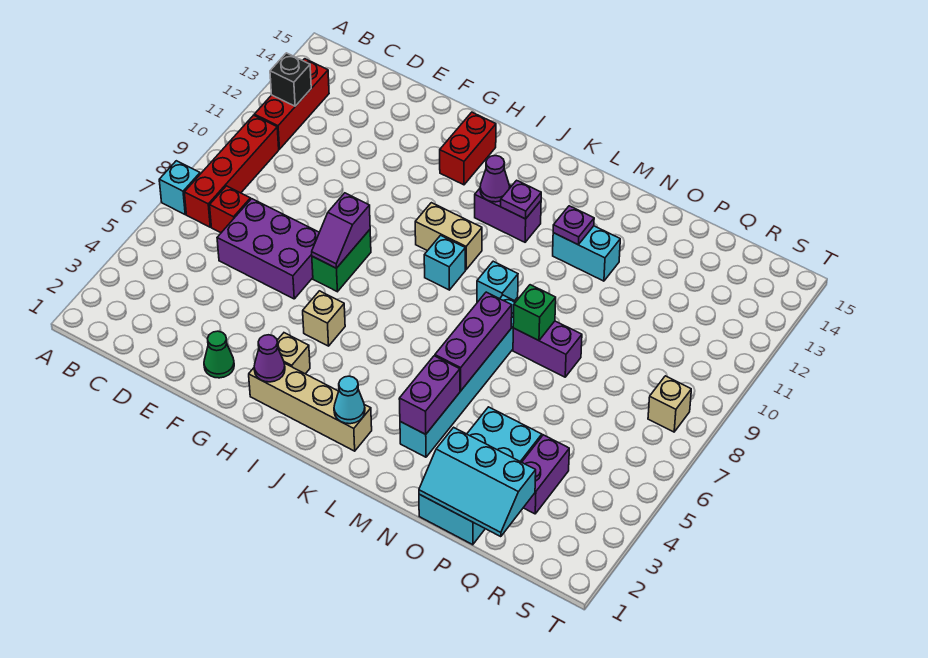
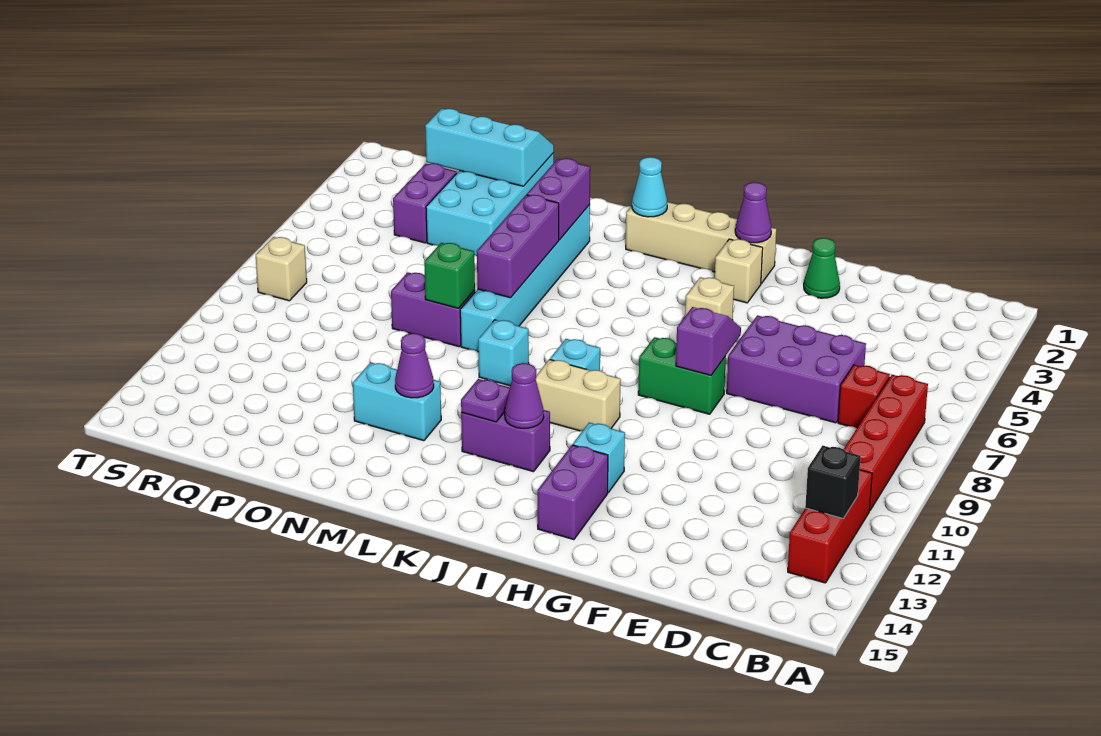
cyan brick A7 level 1 -> cyan brick H12 level 1
green brick G7:G8 level 1 -> green brick G8:H8 level 1
red brick H13:H14 level 1 -> purple brick H13:H14 level 1
purple plate M12 level 2 -> purple cone M12 level 2

